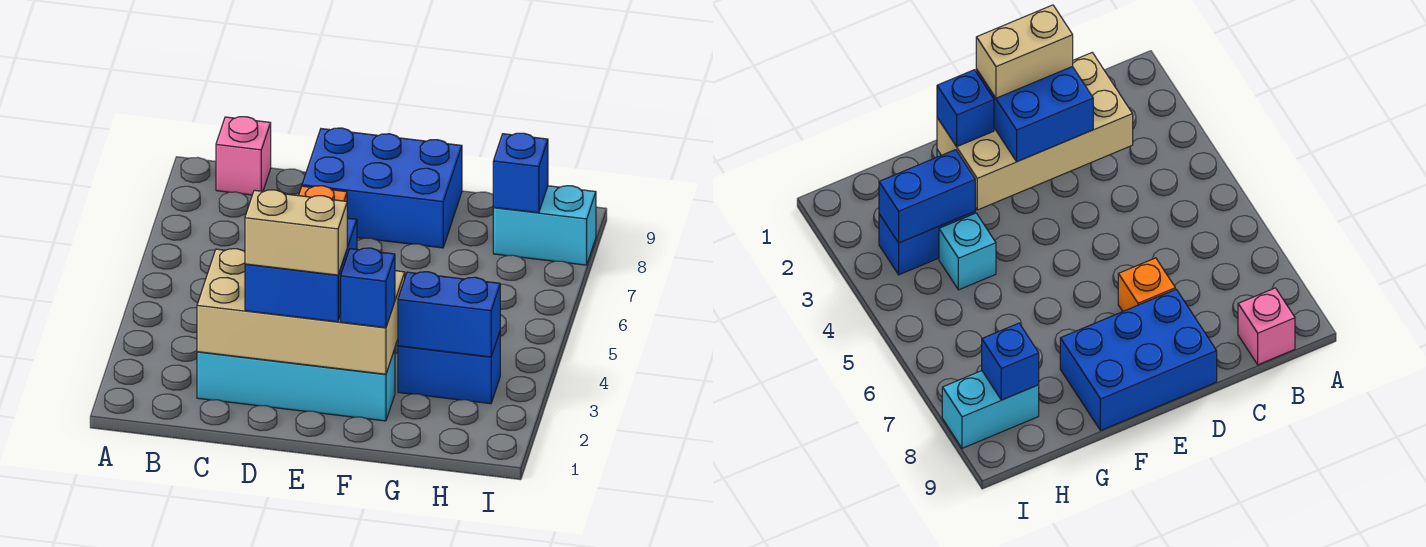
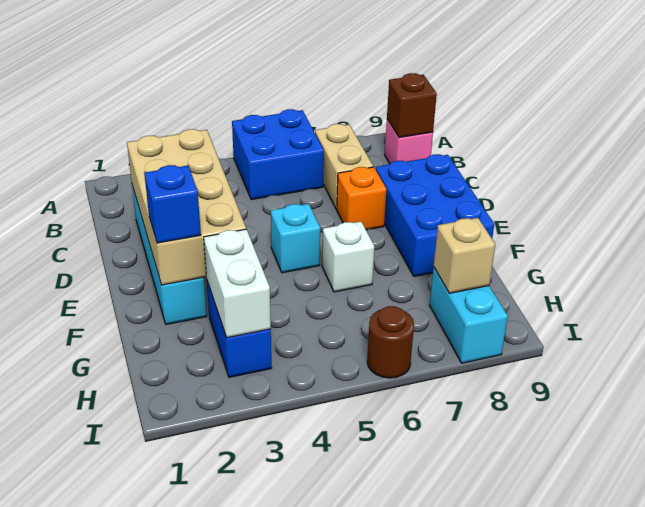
none -> brown brick B9 level 2
blue brick D2:E3 level 3 -> blue brick A5:B6 level 1
tan brick D2:E2 level 4 -> tan brick B7:C7 level 1
none -> white brick F6 level 1
blue brick G3:H3 level 2 -> white brick G3:H3 level 2
cyan brick G4 level 1 -> cyan brick E5 level 1
blue brick H8 level 2 -> tan brick H8 level 2
none -> brown round brick I6 level 1

